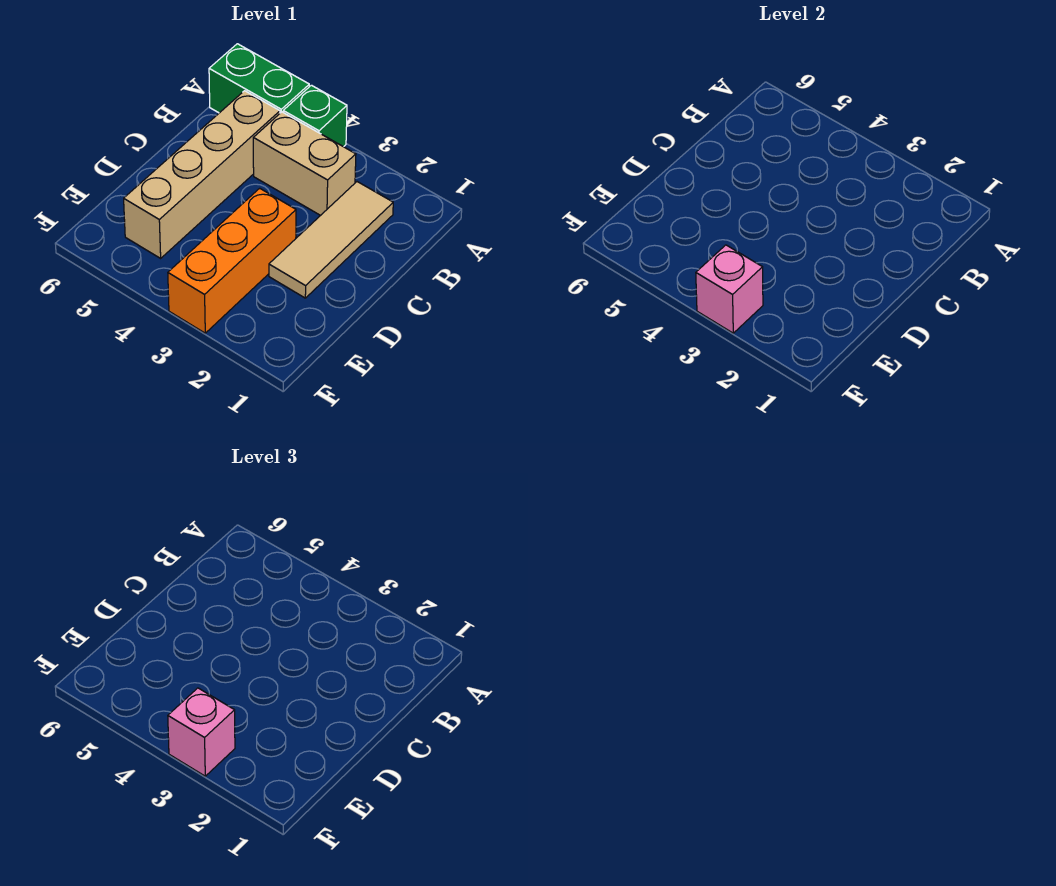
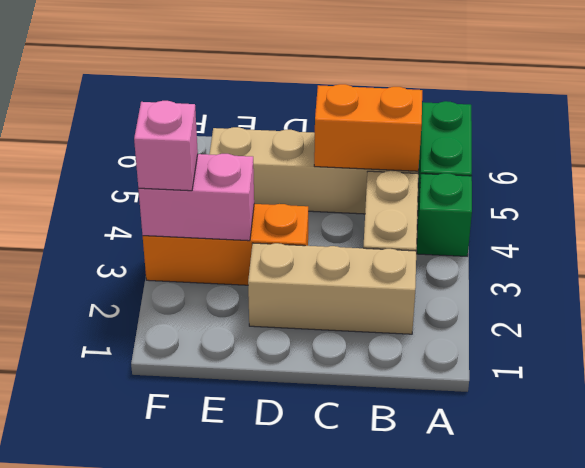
tan tile B2:D2 level 1 -> tan brick B2:D2 level 1
none -> orange brick B5:C5 level 2
pink brick F3 level 2 -> pink brick E3:F3 level 2

